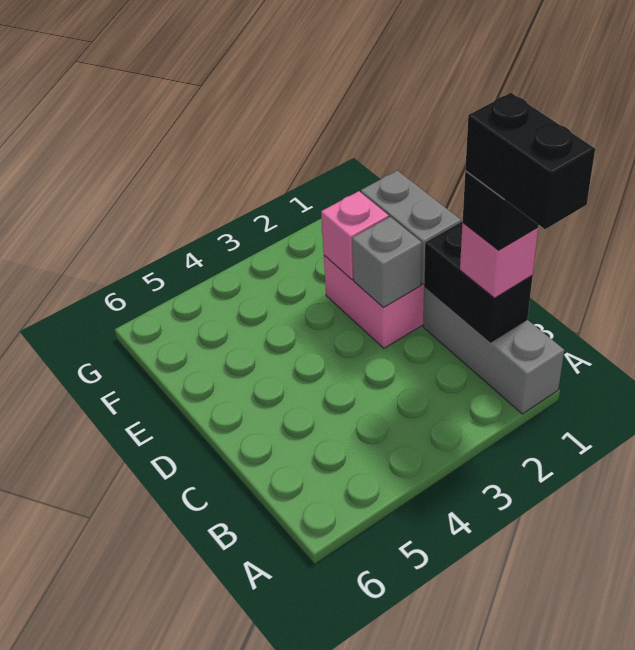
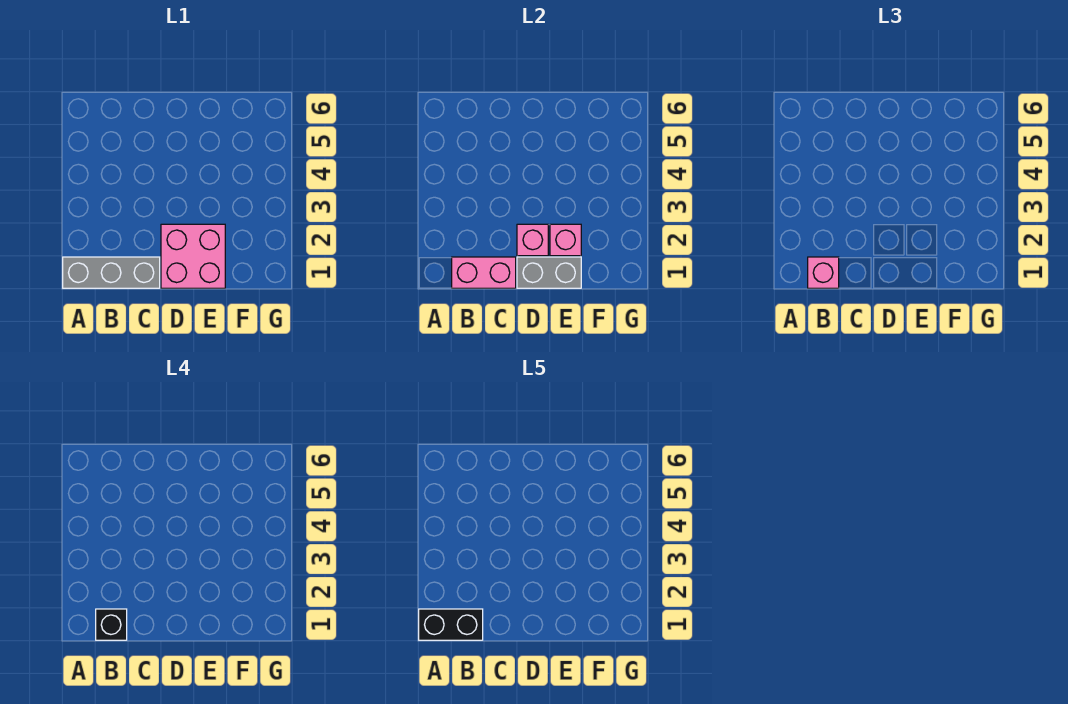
black brick B1:C1 level 2 -> pink brick B1:C1 level 2
grey brick D2 level 2 -> pink brick D2 level 2

